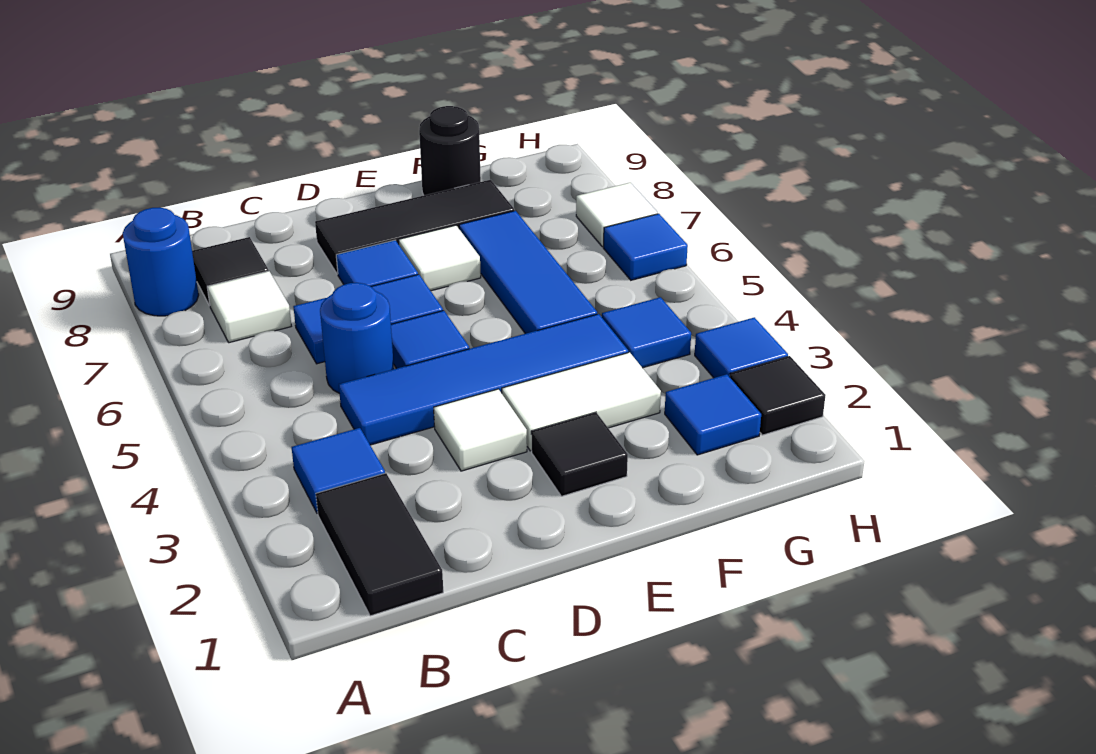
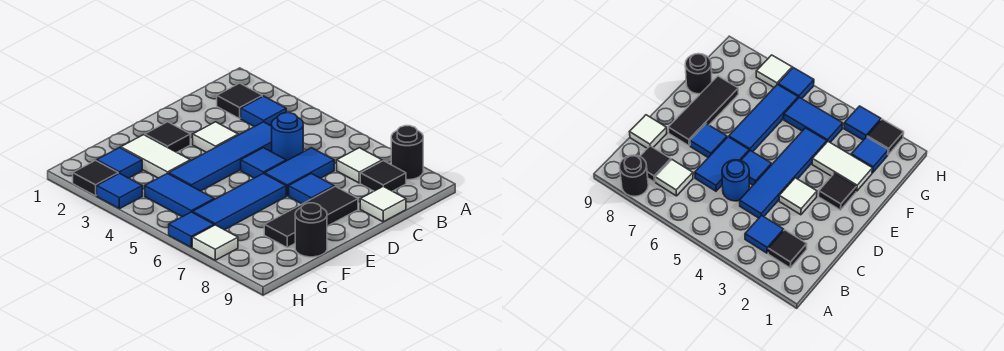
blue round brick A8 level 1 -> black round brick A8 level 1
black tile B1:B2 level 1 -> black tile B2 level 1
white tile E3:F3 level 1 -> white tile F2:F3 level 1
white tile E7 level 1 -> white tile C9 level 1
blue tile F5:F7 level 1 -> blue tile E6:G6 level 1
blue tile G4 level 1 -> blue tile G4:G5 level 1

